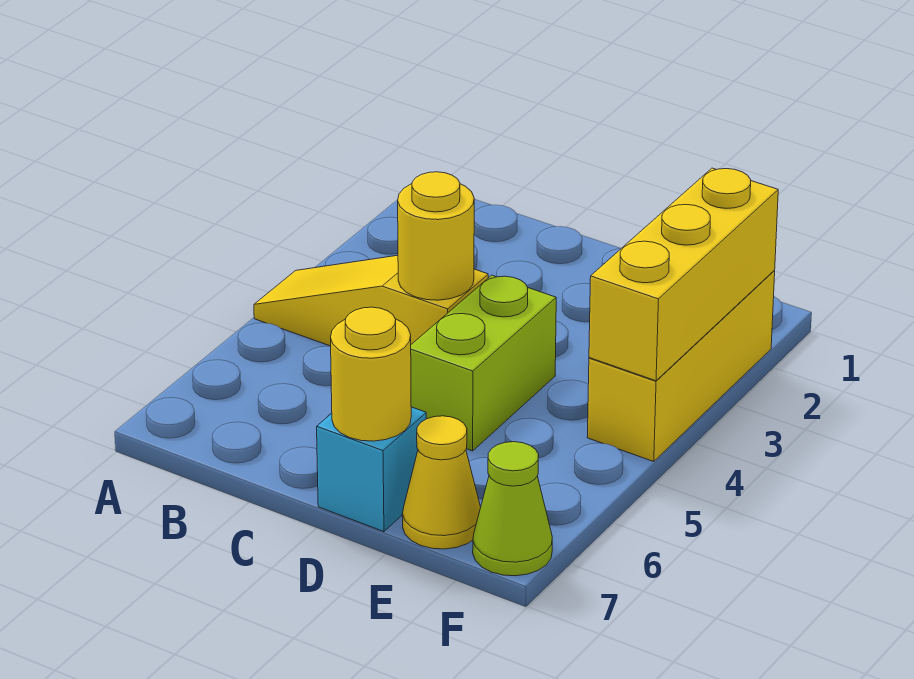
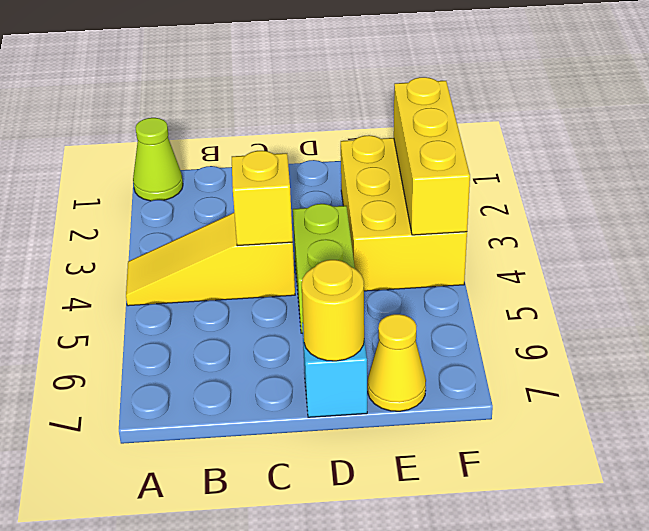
yellow round brick C4 level 2 -> yellow brick C4 level 2
yellow brick F2:F4 level 1 -> yellow brick E2:F4 level 1
lime cone F7 level 1 -> lime cone A1 level 1

